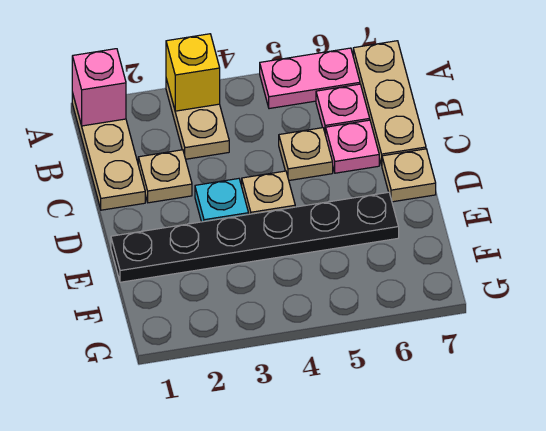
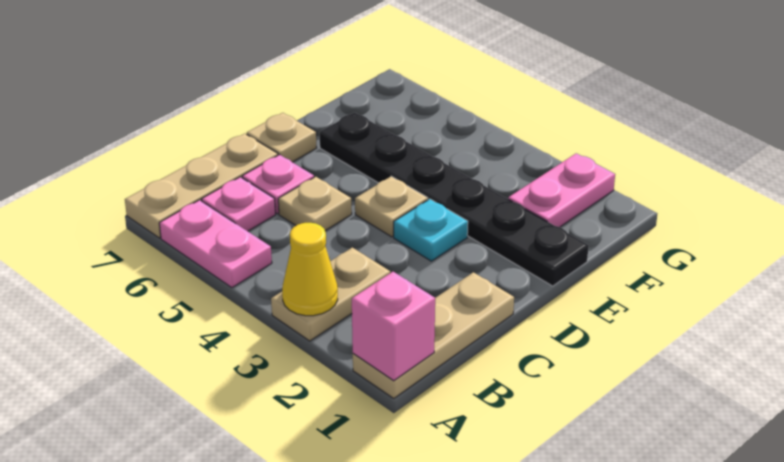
yellow brick A3 level 2 -> yellow cone A3 level 2
tan plate C2 level 1 -> none
none -> pink plate F2:G2 level 1

